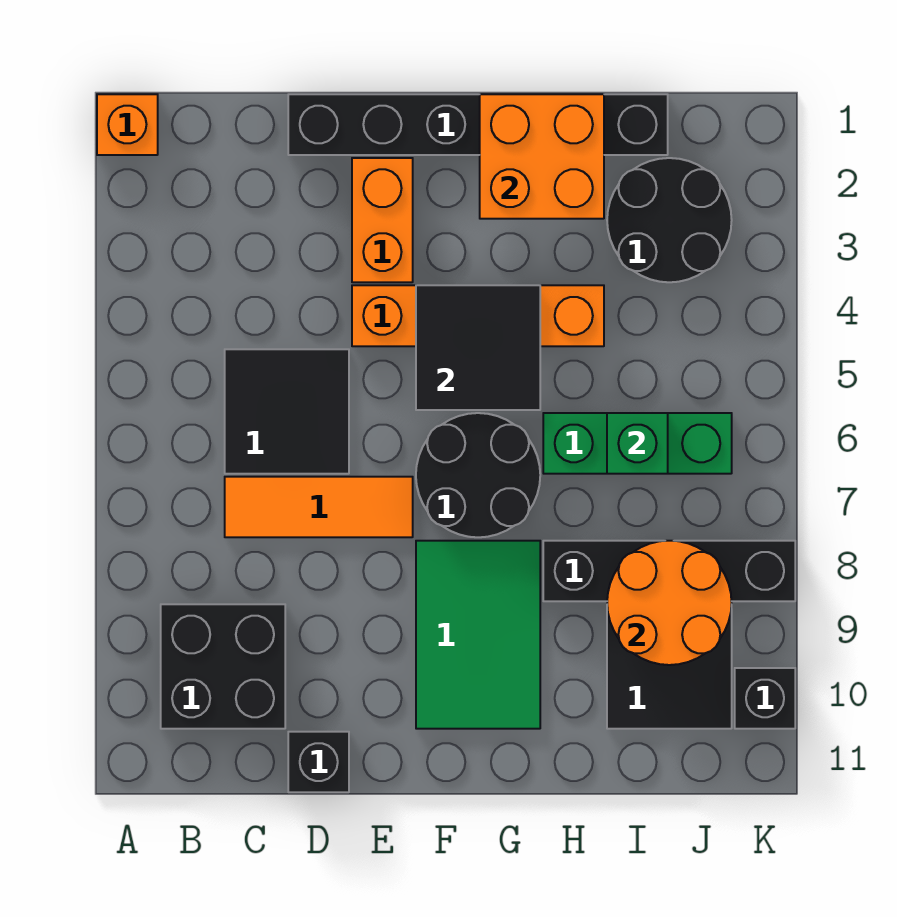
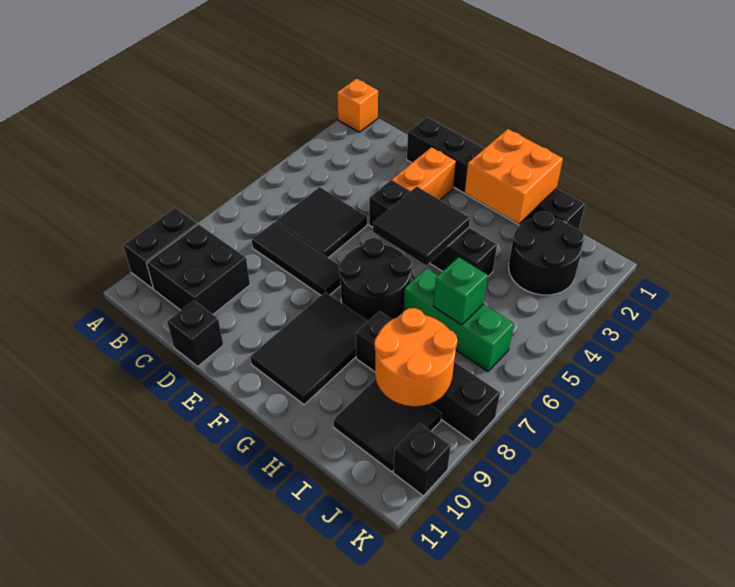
none -> black brick A9:A10 level 1
orange tile C7:E7 level 1 -> black tile C7:E7 level 1
orange brick E4:H4 level 1 -> black brick E4:H4 level 1
green tile F8:G10 level 1 -> black tile F8:G10 level 1

